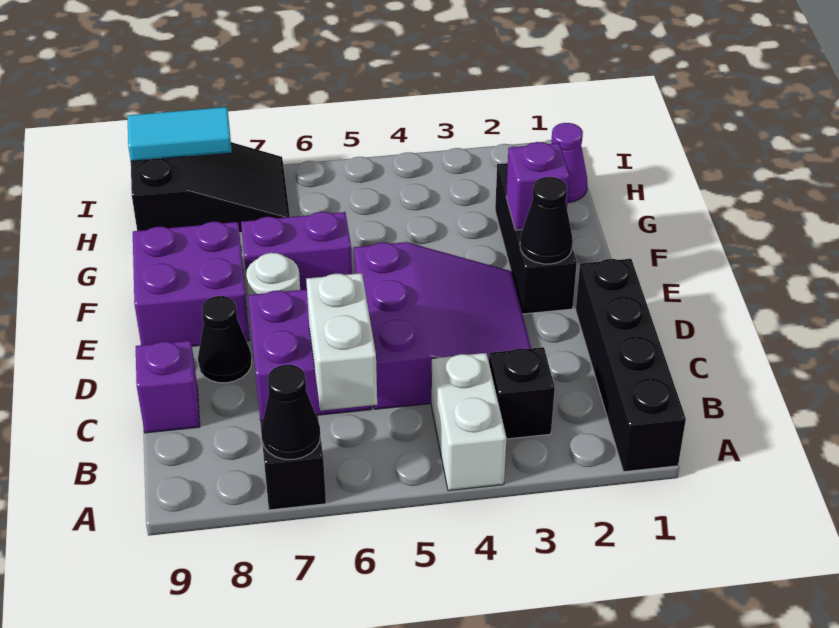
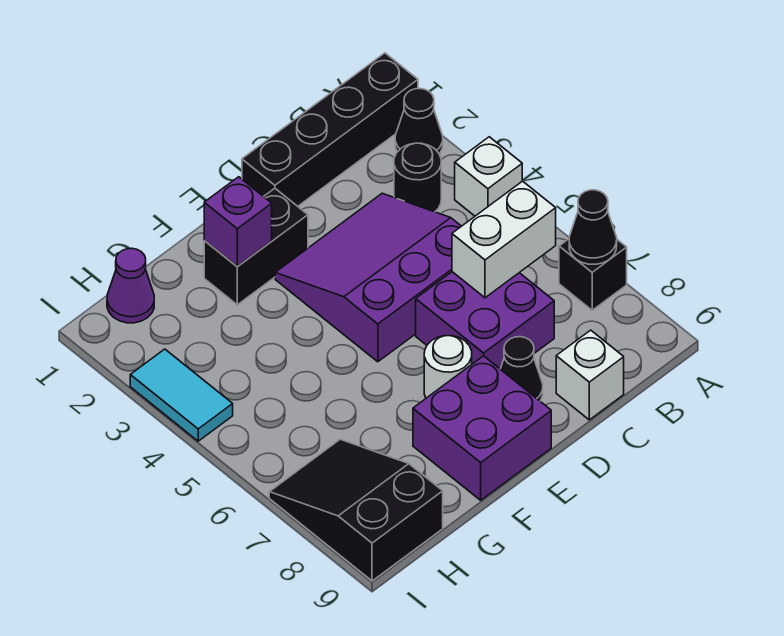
white brick A4:B4 level 1 -> white brick A4 level 1
black brick B3 level 1 -> black round brick B3 level 1
purple brick C9 level 1 -> white brick C9 level 1
black brick E2:G2 level 1 -> black brick E2:F2 level 1
black cone E2 level 2 -> black cone A2 level 1
purple brick F6:F7 level 1 -> none
cyan tile I8:I9 level 2 -> cyan tile I3:I4 level 1

